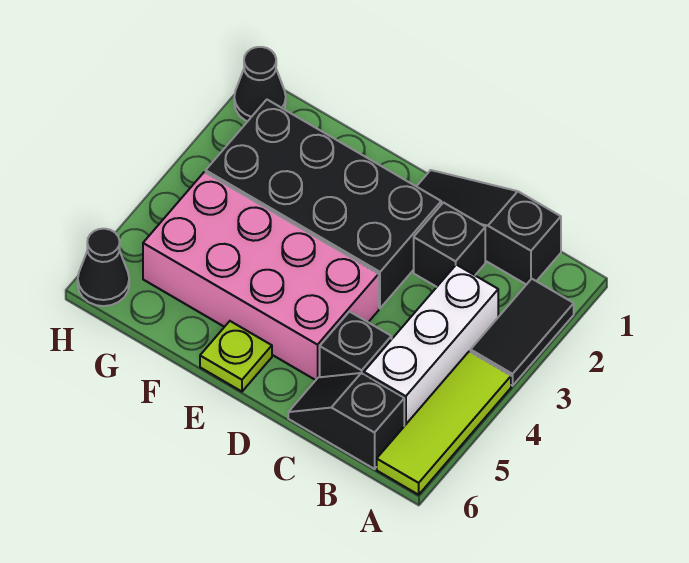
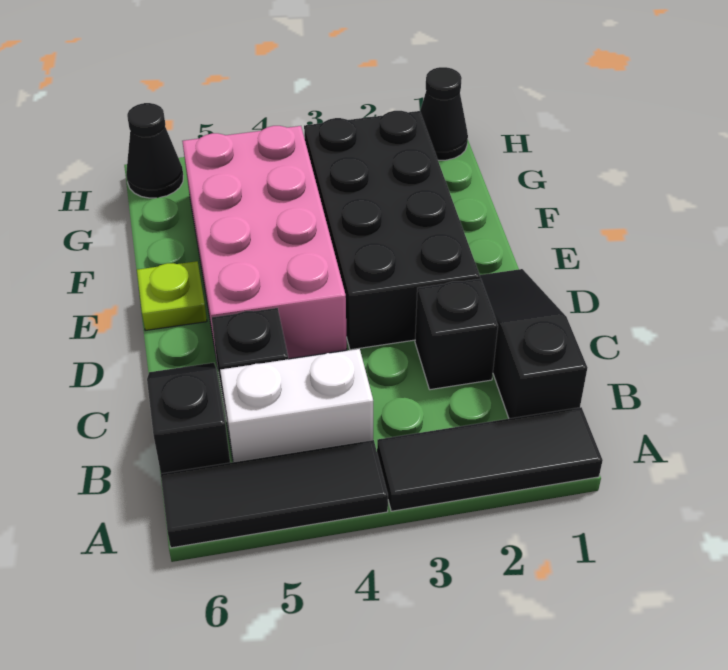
black tile A2:A3 level 1 -> black tile A1:A3 level 1
lime tile A4:A6 level 1 -> black tile A4:A6 level 1
white brick B3:B5 level 1 -> white brick B4:B5 level 1

